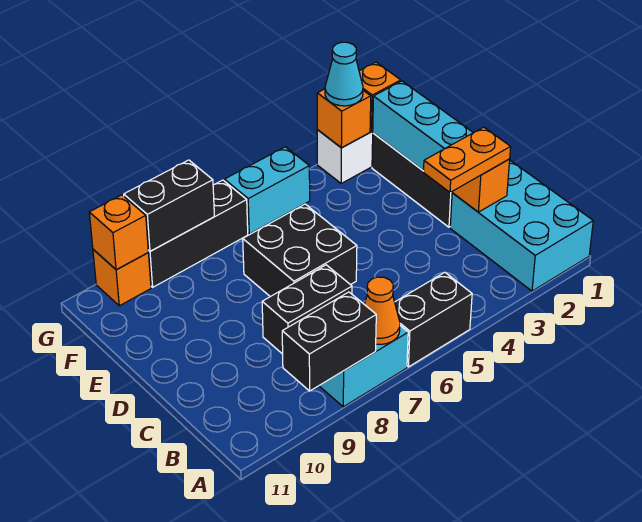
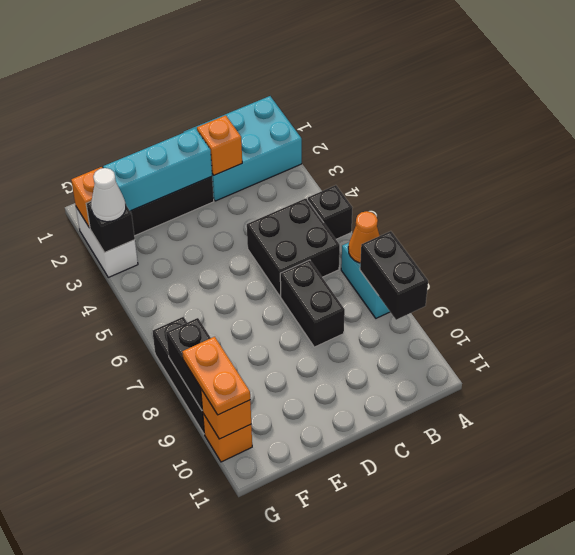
black brick A5:A6 level 1 -> black brick A5 level 1
orange plate C2:C3 level 3 -> orange plate G9:G10 level 3
black brick D6:E7 level 1 -> black brick B5:C6 level 1
orange brick G3 level 2 -> black brick G3 level 2
cyan cone G3 level 3 -> white cone G3 level 3
cyan brick G5:G6 level 1 -> none

